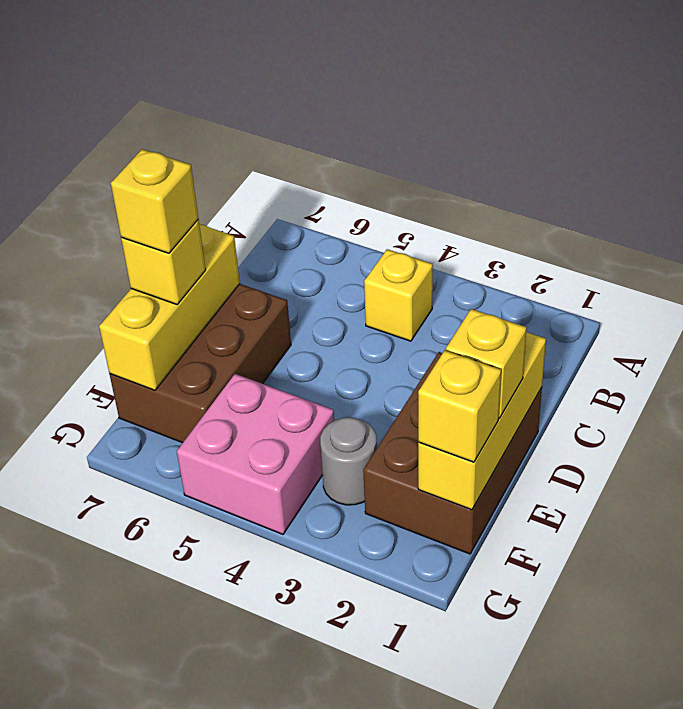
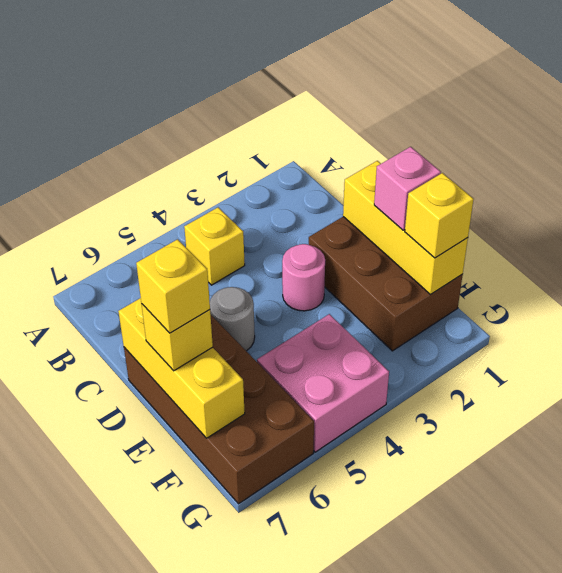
none -> pink round brick D3 level 1
brown brick D6:F7 level 1 -> brown brick D6:G7 level 1
yellow brick E1 level 3 -> pink brick E1 level 3
grey round brick F3 level 1 -> grey round brick D5 level 1

